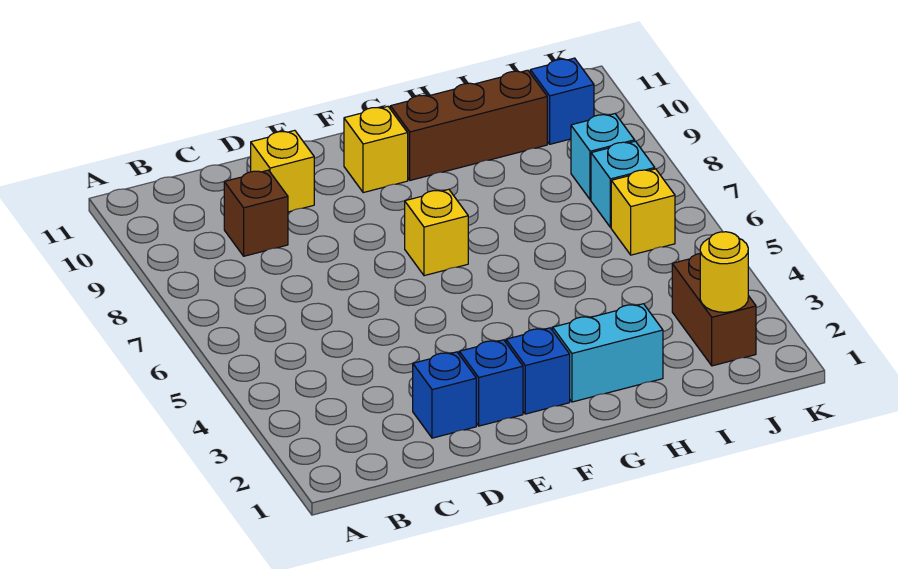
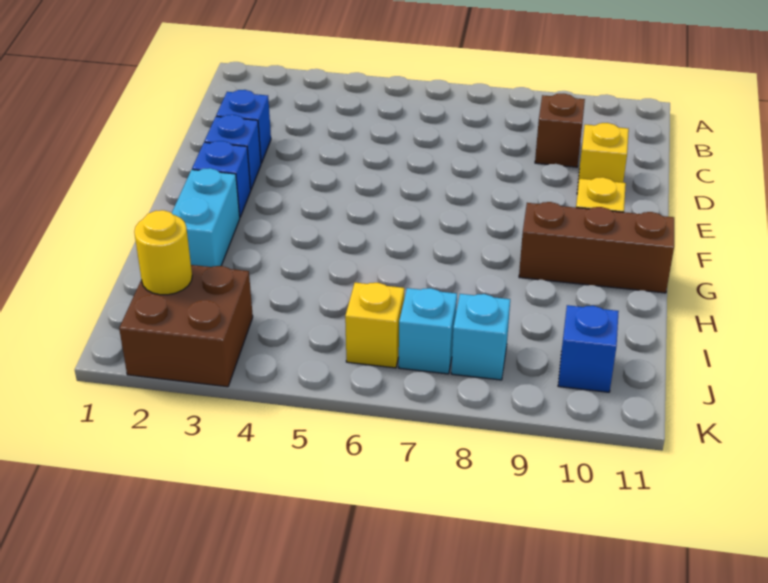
yellow brick F7 level 1 -> none
brown brick G10:I10 level 1 -> brown brick G9:G11 level 1
brown brick J2:J3 level 1 -> brown brick J2:K3 level 1

